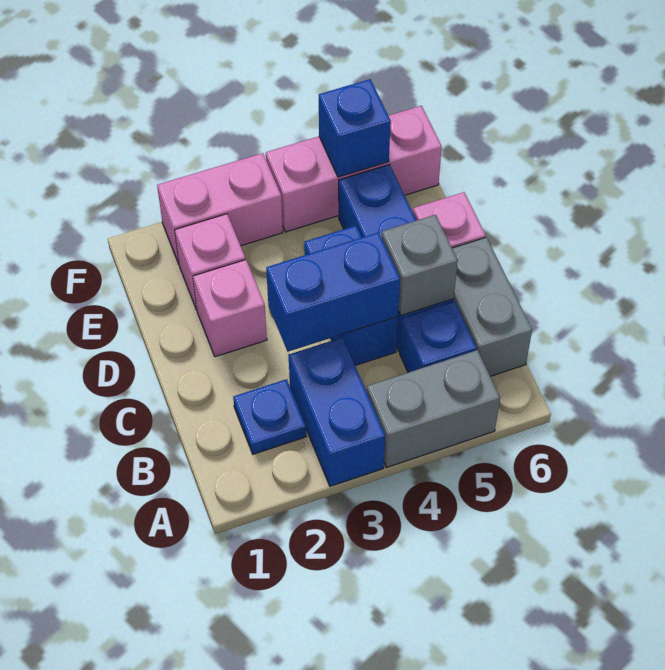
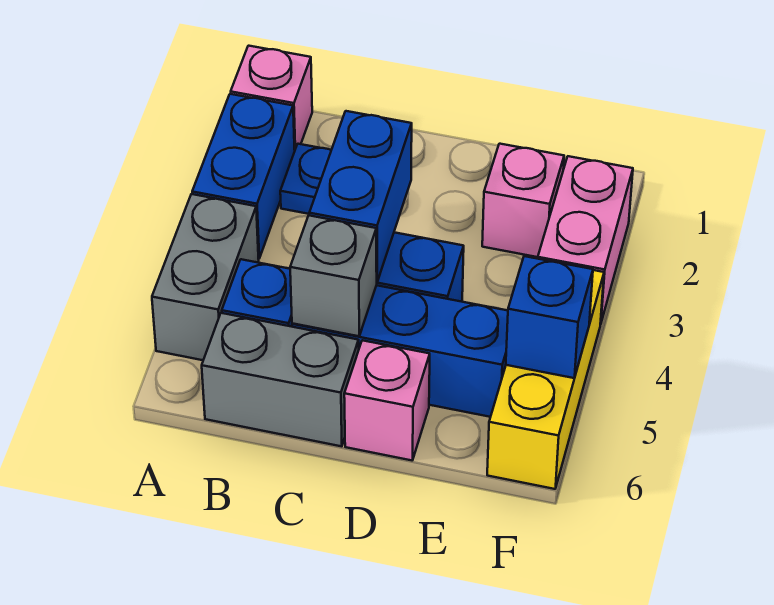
blue brick A3:B3 level 1 -> blue brick A2:A3 level 1
pink brick D2 level 1 -> pink brick A1 level 1
pink brick F4:F6 level 1 -> yellow brick F4:F6 level 1

